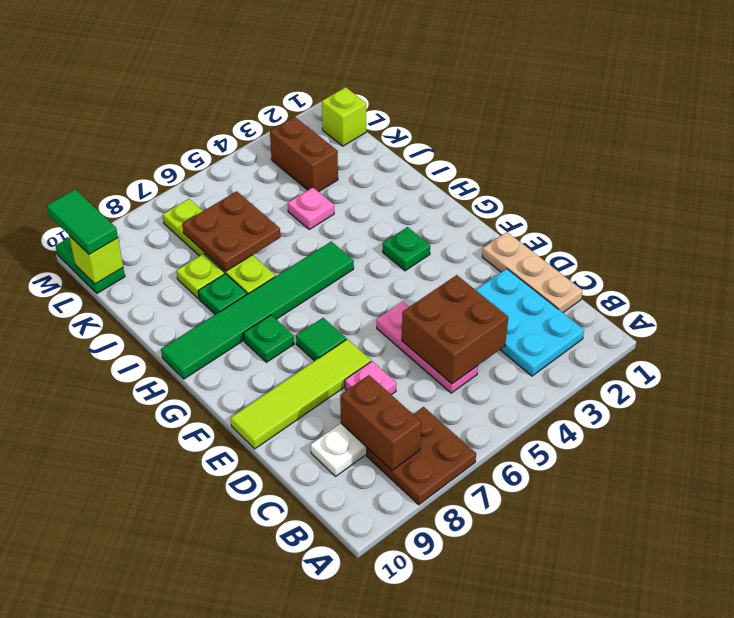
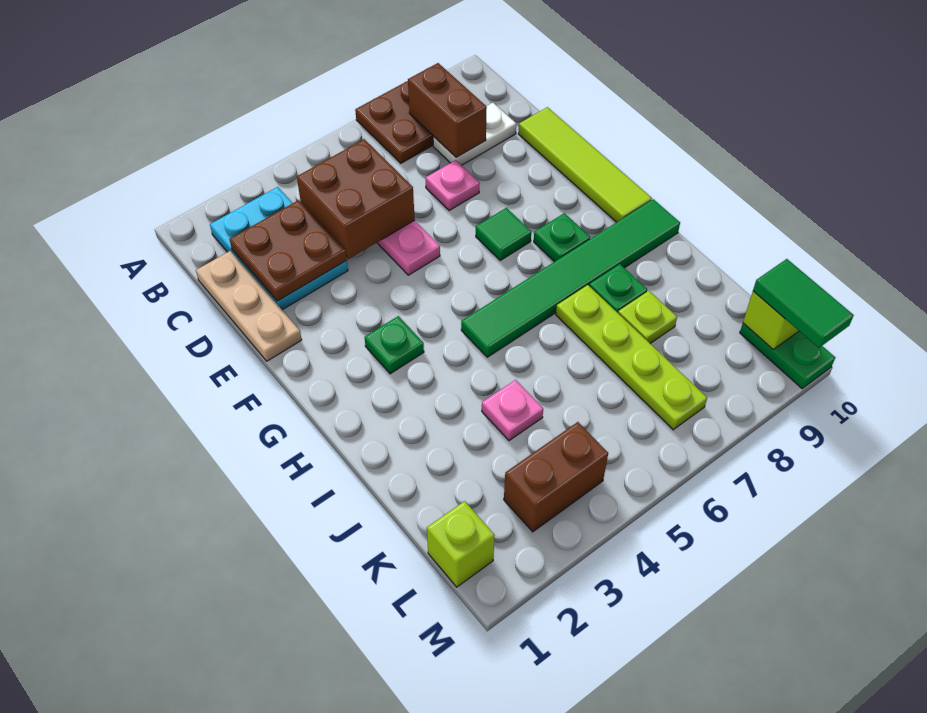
lime tile E7:E10 level 1 -> lime tile D10:G10 level 1
brown plate J6:K7 level 2 -> brown plate C2:D3 level 2
brown brick K3:L3 level 1 -> brown brick L3:L4 level 1

